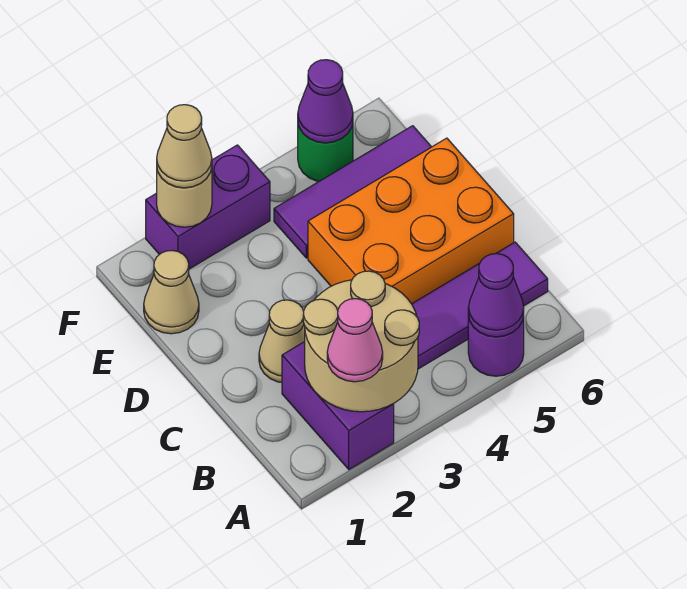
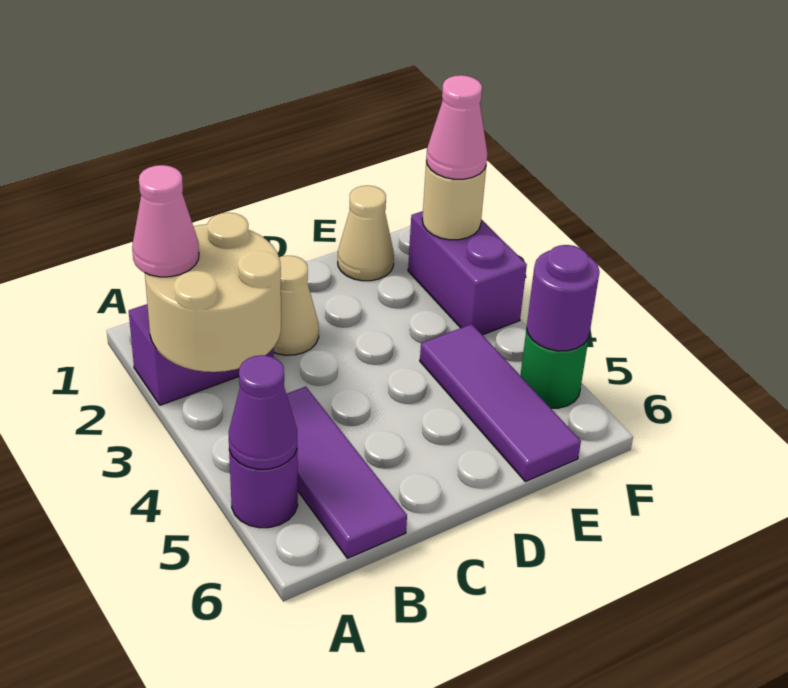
orange brick C4:D6 level 1 -> none
tan cone F2 level 3 -> pink cone F2 level 3
purple cone F5 level 2 -> purple round brick F5 level 2

